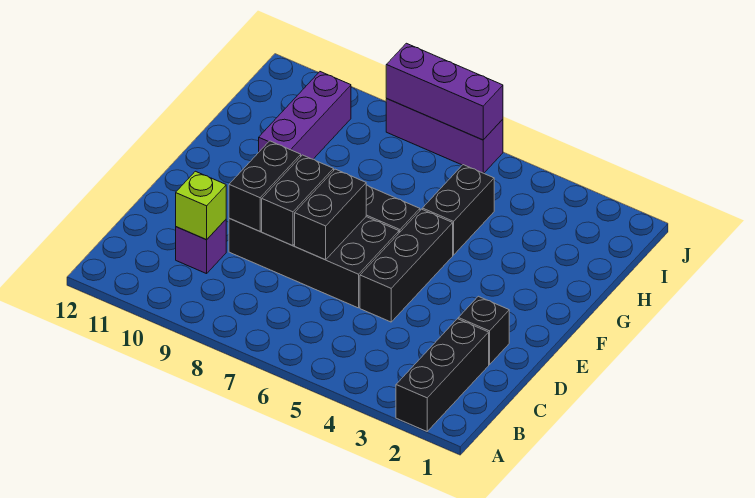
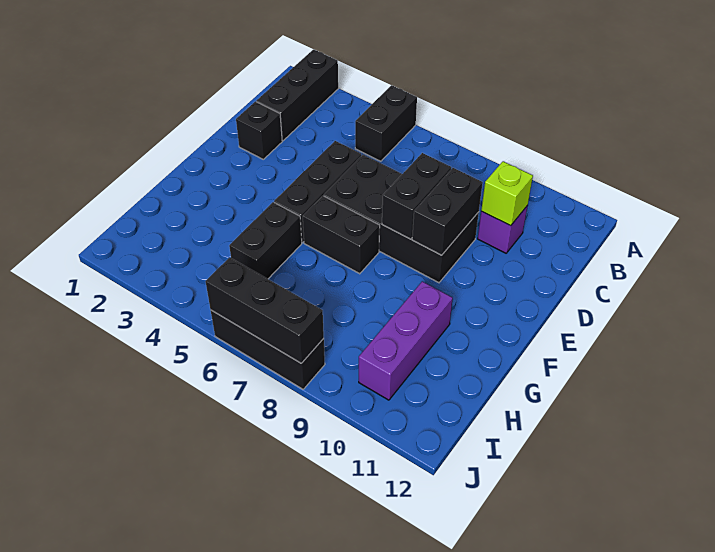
black brick D7:E7 level 2 -> black brick A5:B5 level 1
purple brick J6:J8 level 1 -> black brick J6:J8 level 1
purple brick J6:J8 level 2 -> black brick J6:J8 level 2

